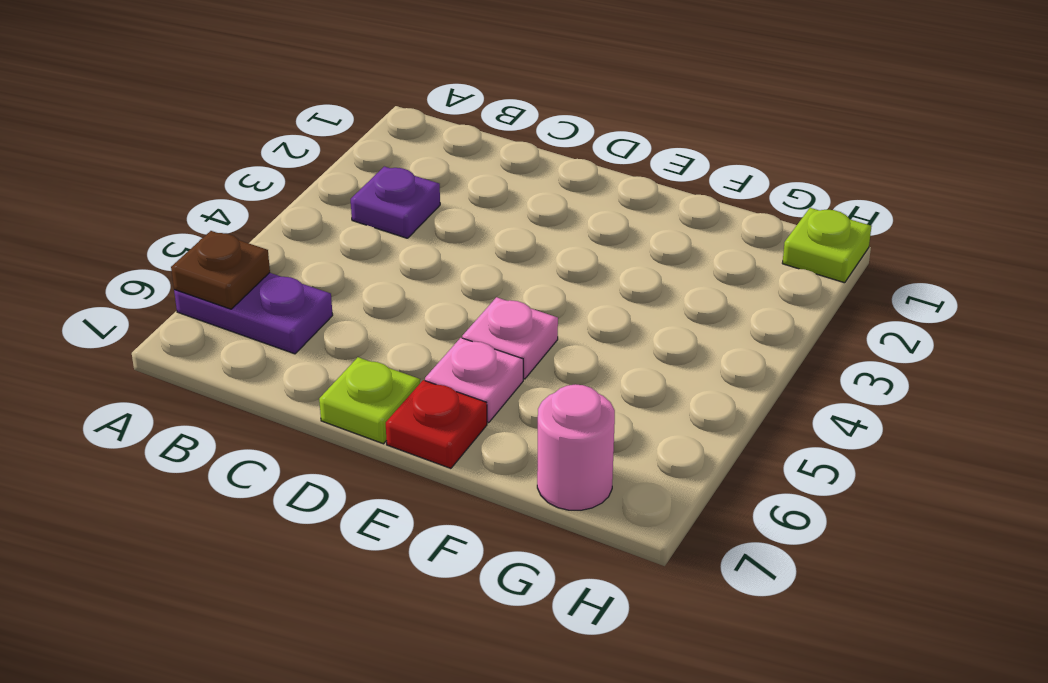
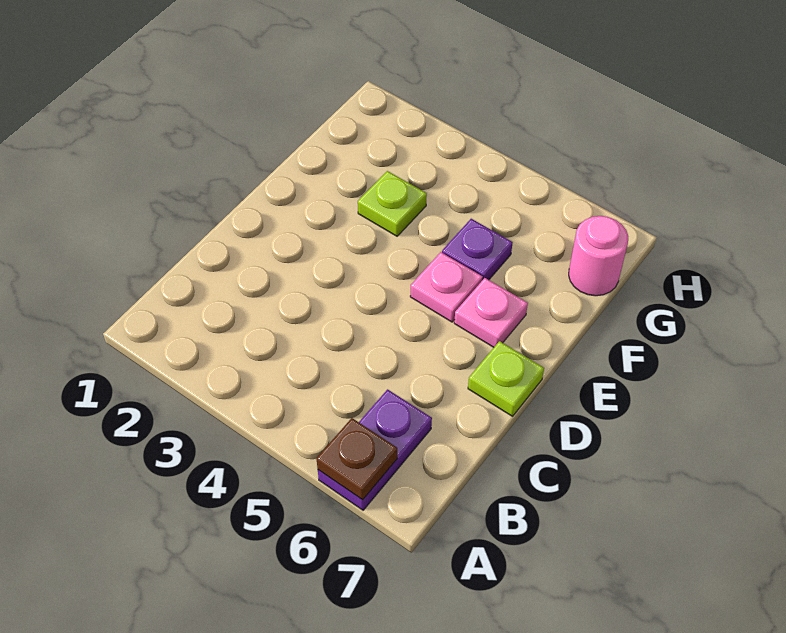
purple plate B3 level 1 -> purple plate F5 level 1
red plate E7 level 1 -> none
lime plate H1 level 1 -> lime plate F3 level 1

